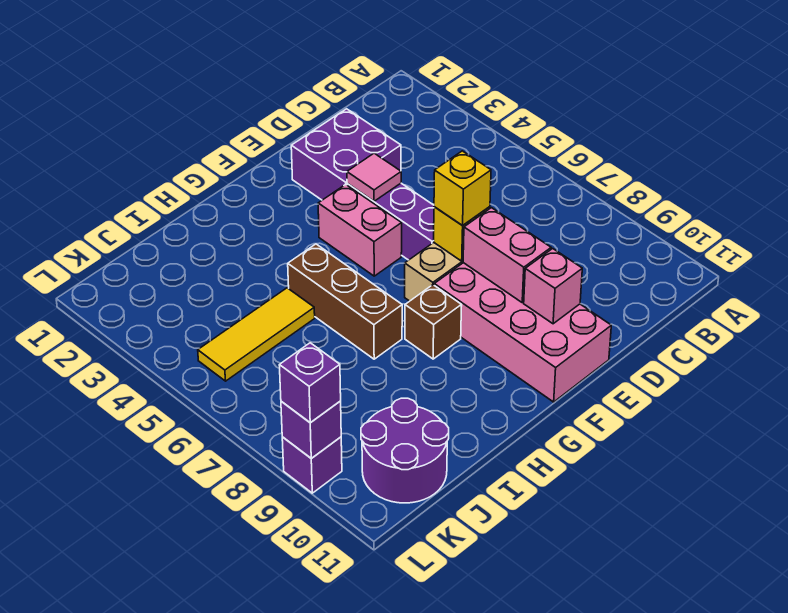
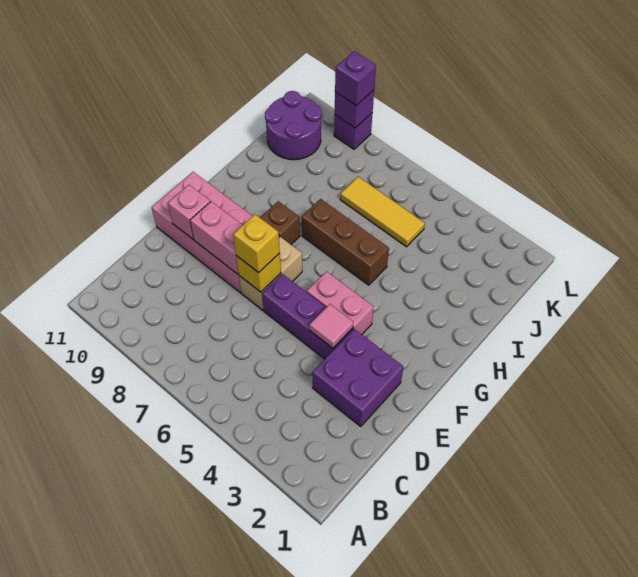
yellow tile I5:K5 level 1 -> yellow tile J5:J7 level 1

